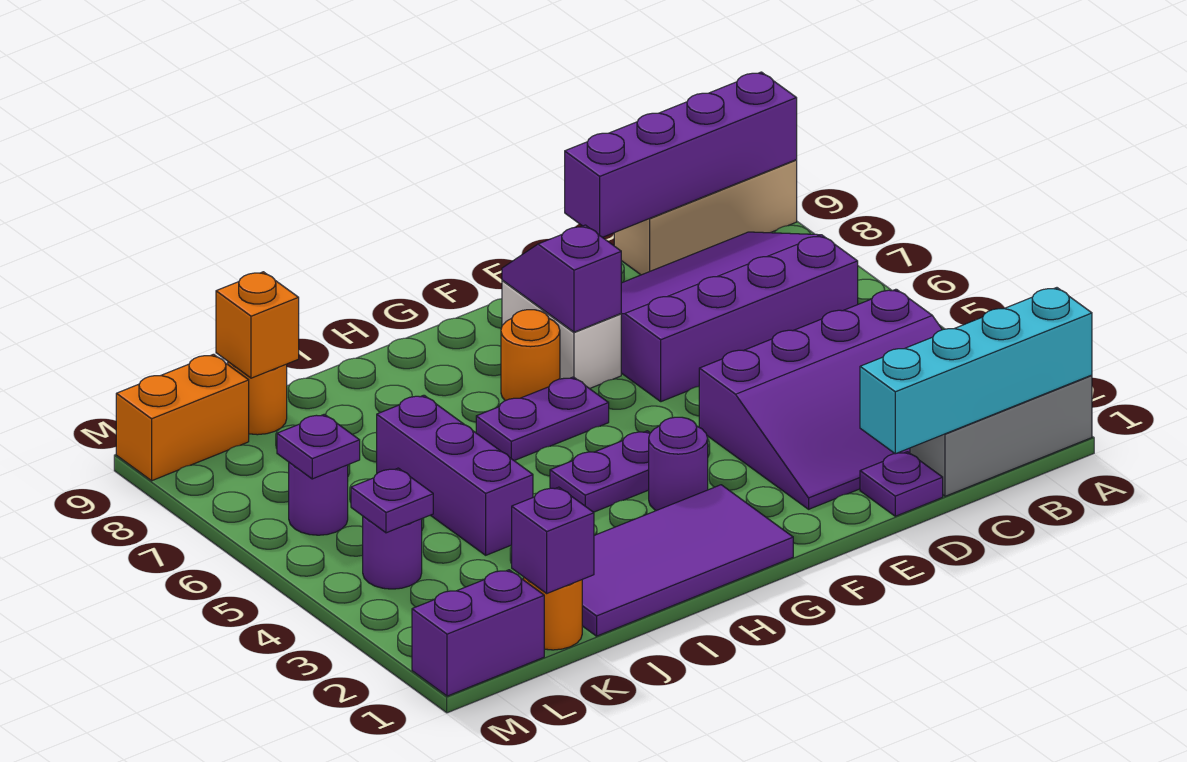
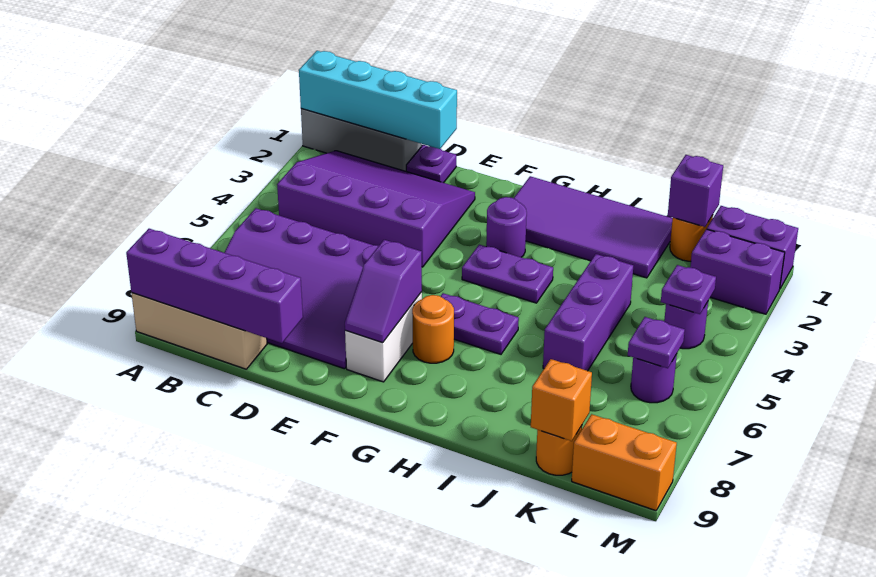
none -> purple brick L2:M2 level 1

